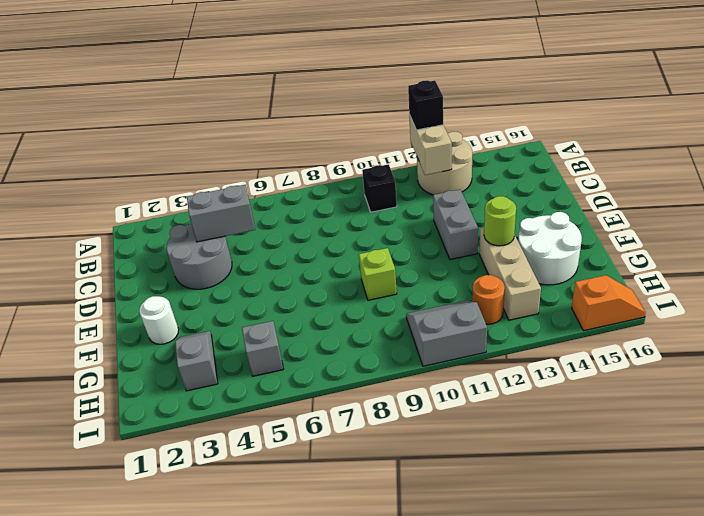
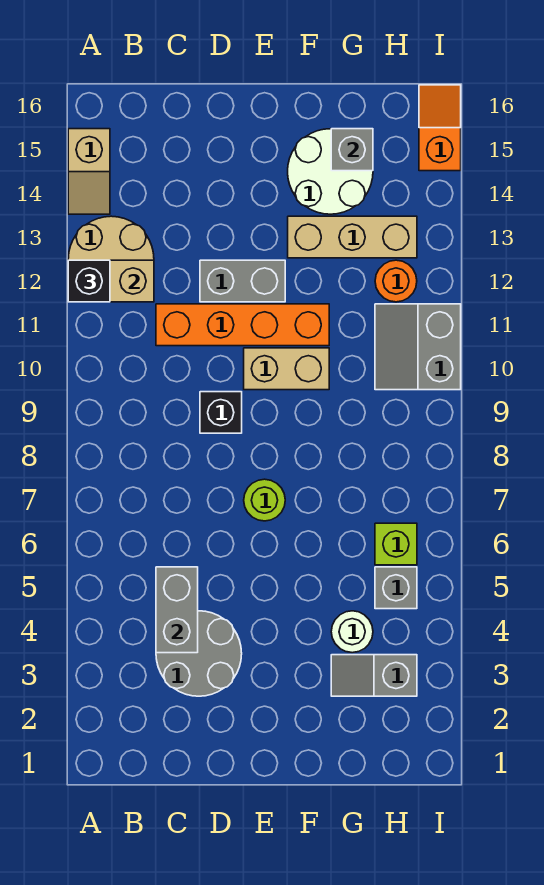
none -> tan slope A14:A15 level 1 top 15
black brick B10 level 1 -> black brick D9 level 1
none -> orange brick C11:F11 level 1
none -> tan brick E10:F10 level 1
white round brick F2 level 1 -> white round brick G4 level 1
lime brick F9 level 1 -> lime brick H6 level 1
lime round brick F13 level 2 -> lime round brick E7 level 1
none -> grey brick G15 level 2

